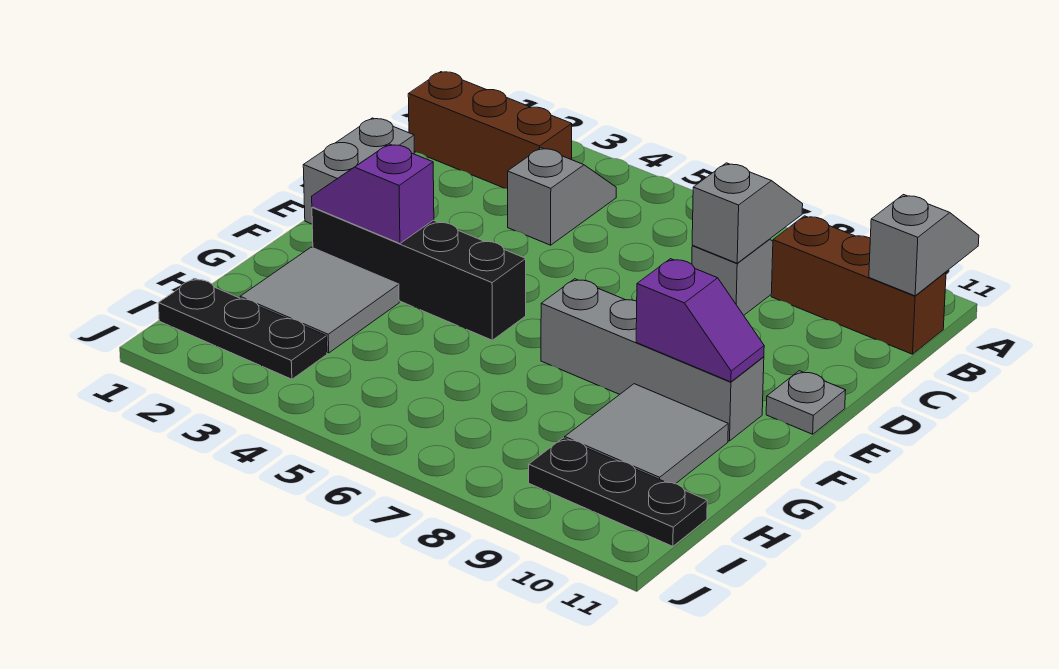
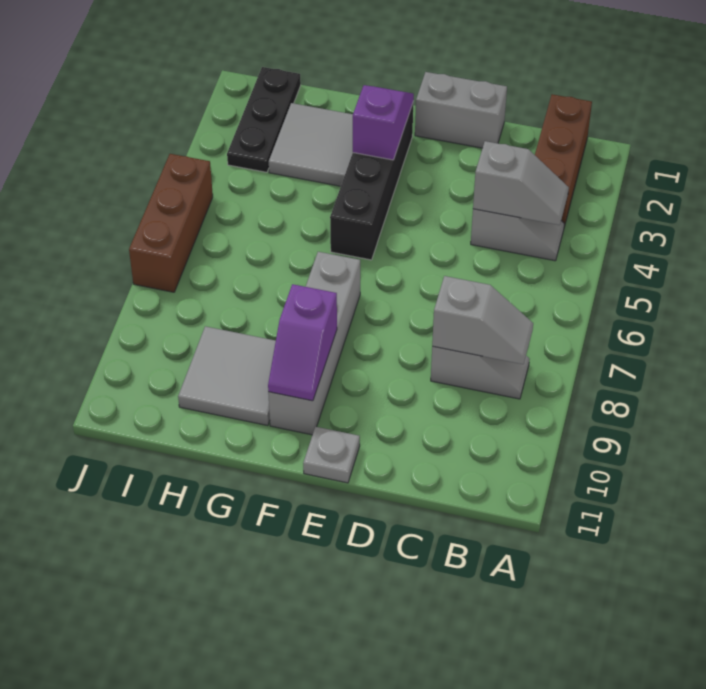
grey slope A11:B11 level 2 top B -> grey slope B4:C4 level 2 top C
brown brick B9:B11 level 1 -> brown brick J5:J7 level 1
black plate I9:I11 level 1 -> none

